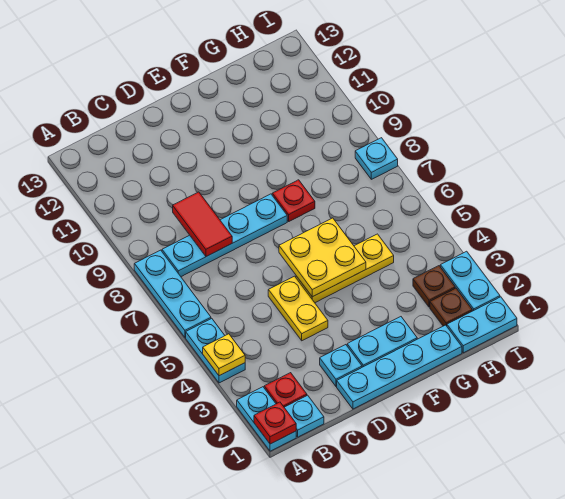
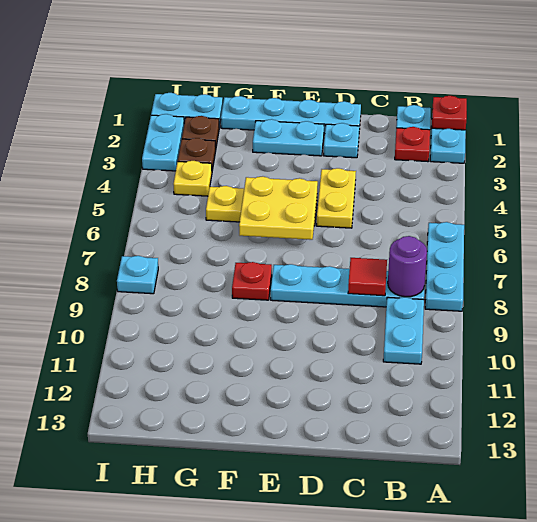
cyan plate A4:A5 level 1 -> cyan plate B9:B10 level 1
yellow plate A4 level 2 -> yellow plate H4 level 1
none -> purple round brick B8 level 2
red tile C8:C9 level 2 -> red tile C8 level 2

